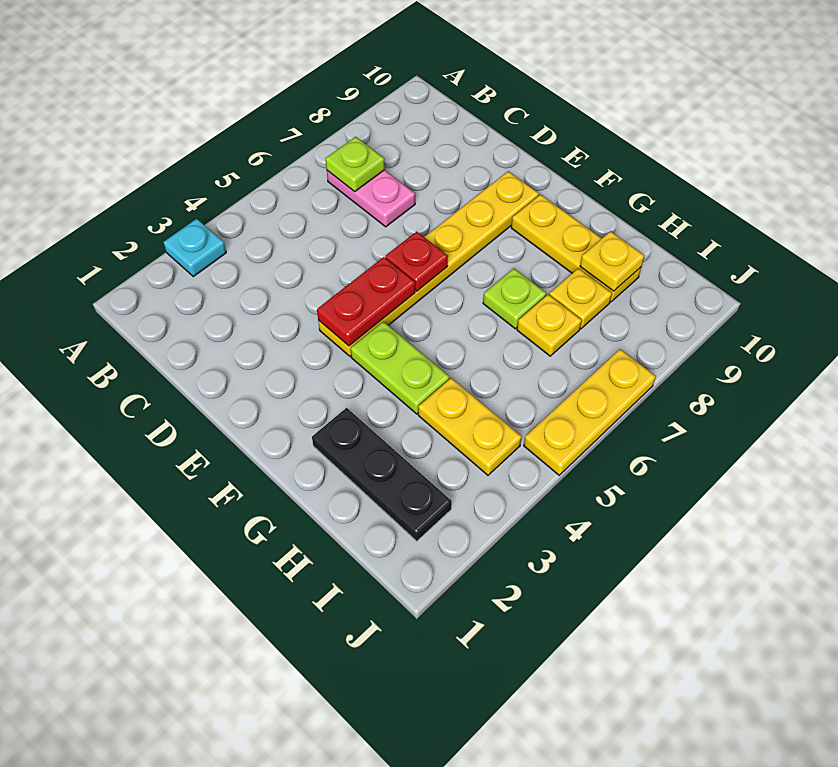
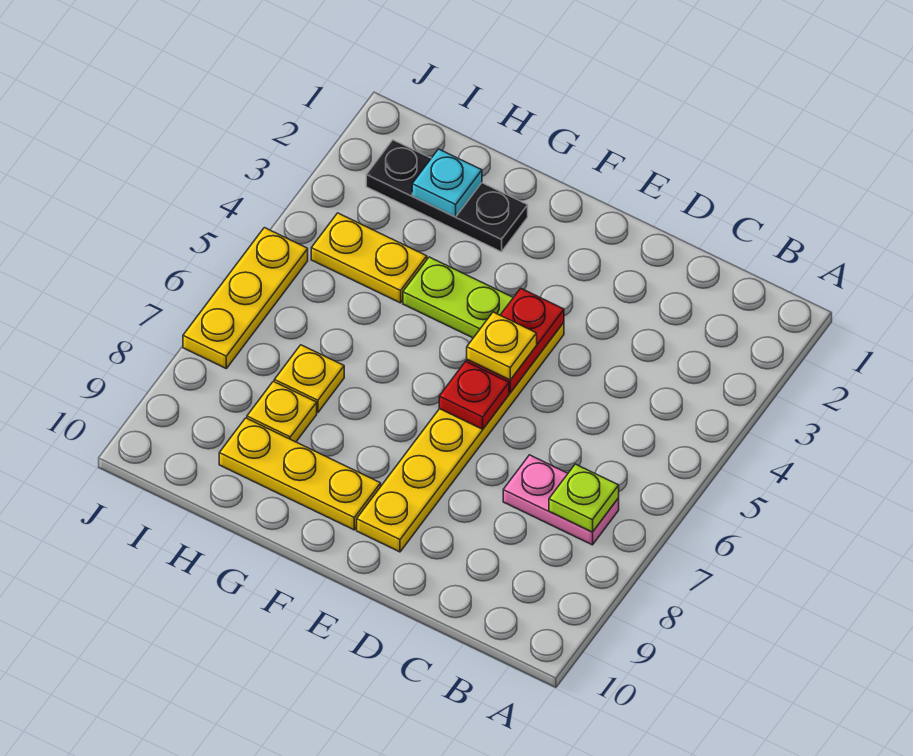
cyan plate A3 level 1 -> cyan plate H2 level 2
lime plate G7 level 1 -> none
yellow plate H9 level 2 -> yellow plate E5 level 3

